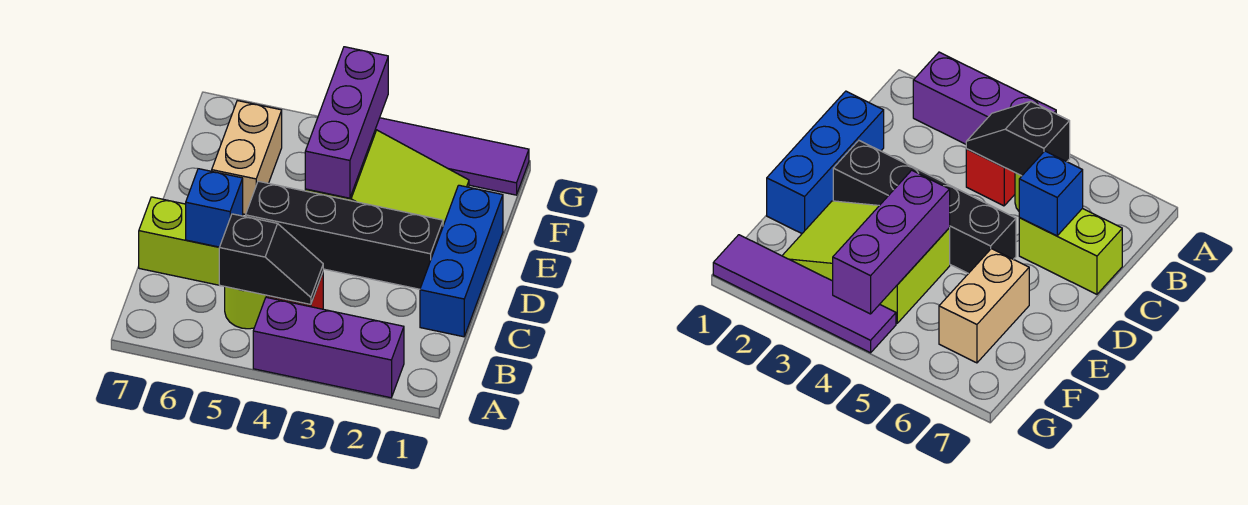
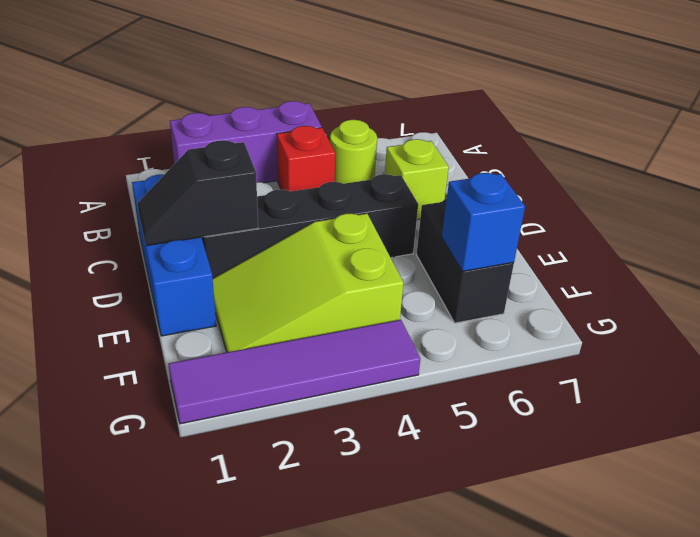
black slope B4:B5 level 2 top 5 -> black slope D1:D2 level 2 top 2
lime brick C6:C7 level 1 -> lime brick C6 level 1
blue brick C6 level 2 -> blue brick F6 level 2
purple brick E4:G4 level 2 -> none
tan brick E6:F6 level 1 -> black brick E6:F6 level 1

